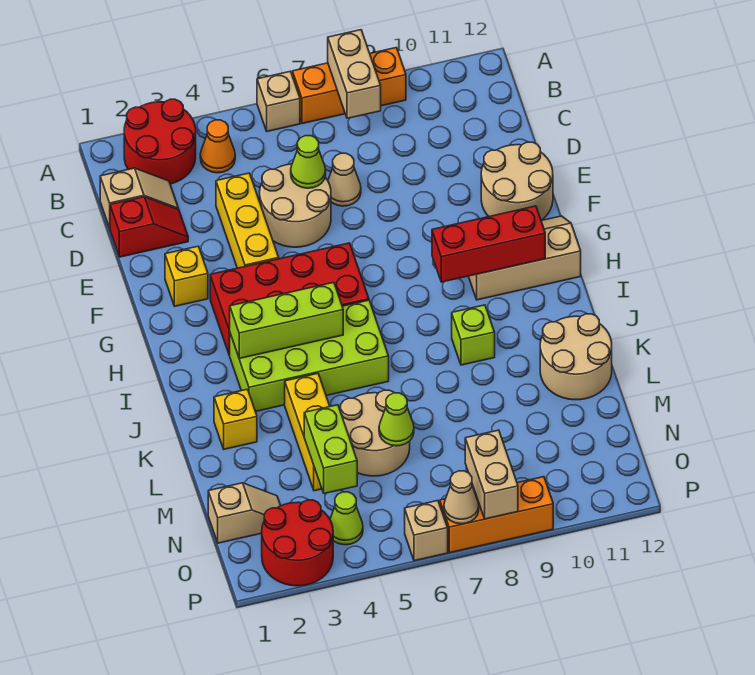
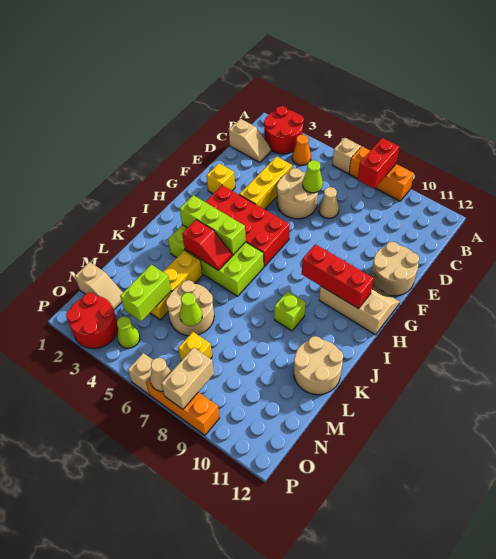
tan brick A8:B8 level 2 -> red brick A8:B8 level 2
red slope D1:D2 level 1 top 1 -> red slope J4:J5 level 2 top 4
yellow brick K2 level 1 -> yellow brick N7 level 1

